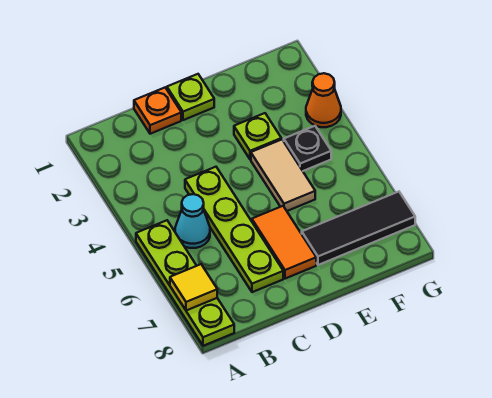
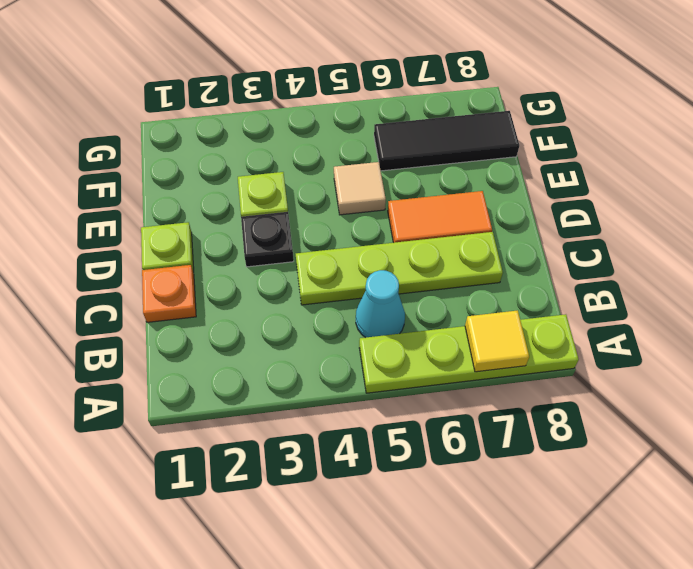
tan tile E4:E5 level 1 -> tan tile E5 level 1
black tile E7:G7 level 1 -> black tile F6:F8 level 1
black plate F4 level 1 -> black plate D3 level 1
orange cone G3 level 1 -> none

